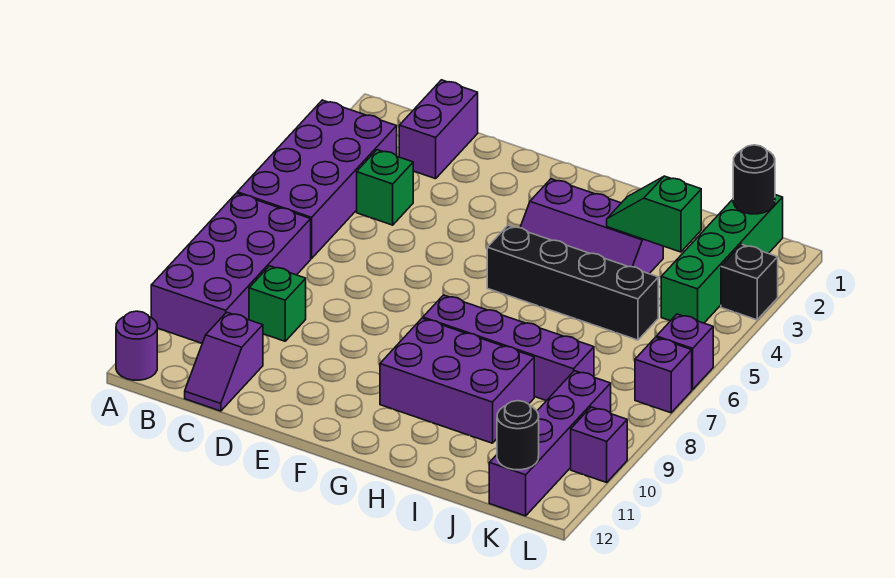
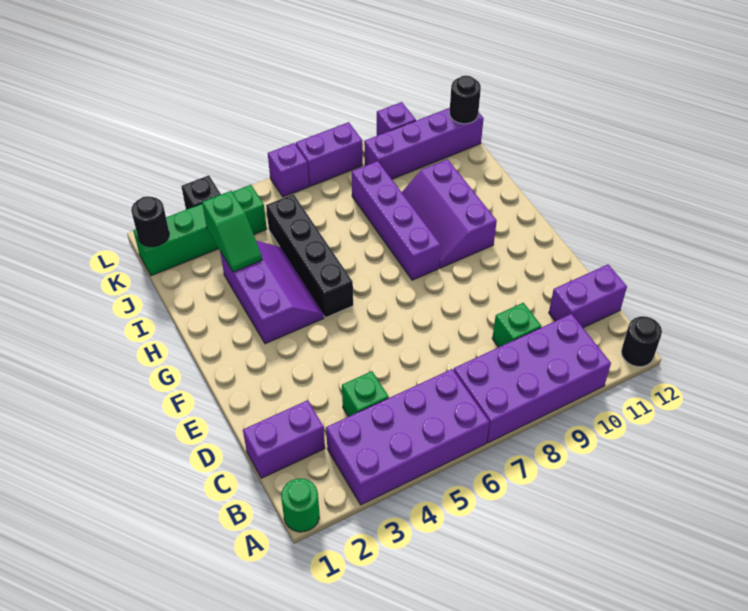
none -> green round brick A1 level 1
purple round brick A12 level 1 -> black round brick A12 level 1
purple slope C11:C12 level 1 top 11 -> purple brick C11:C12 level 1
purple brick G9:I10 level 1 -> purple slope G9:I10 level 1 top 10
purple brick L7 level 1 -> purple brick L7:L8 level 1

